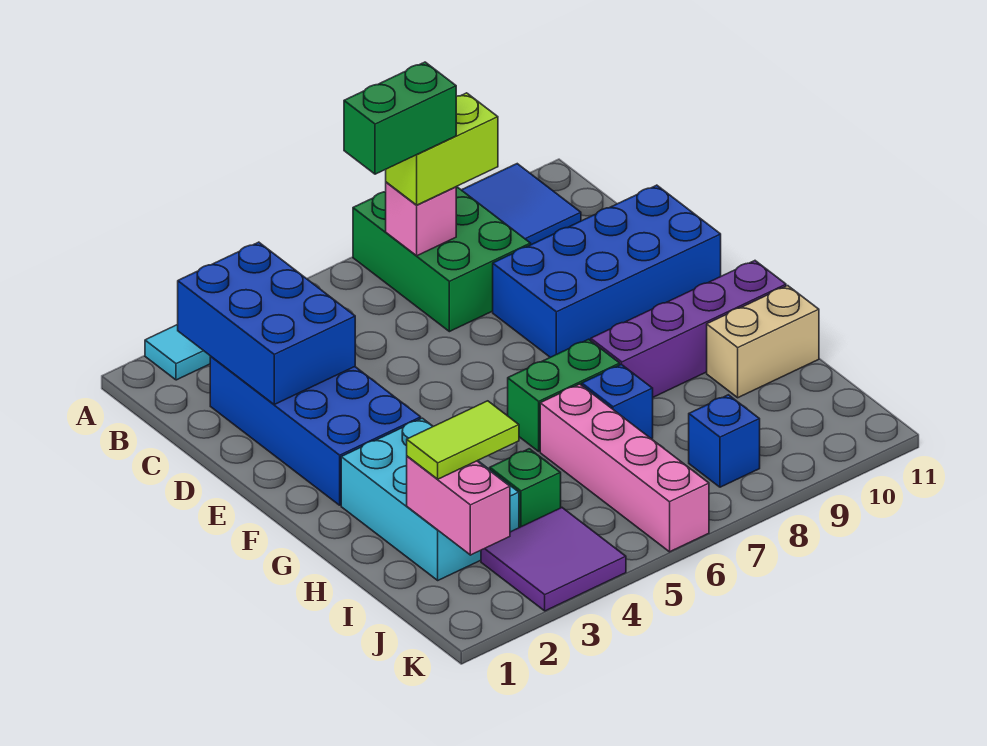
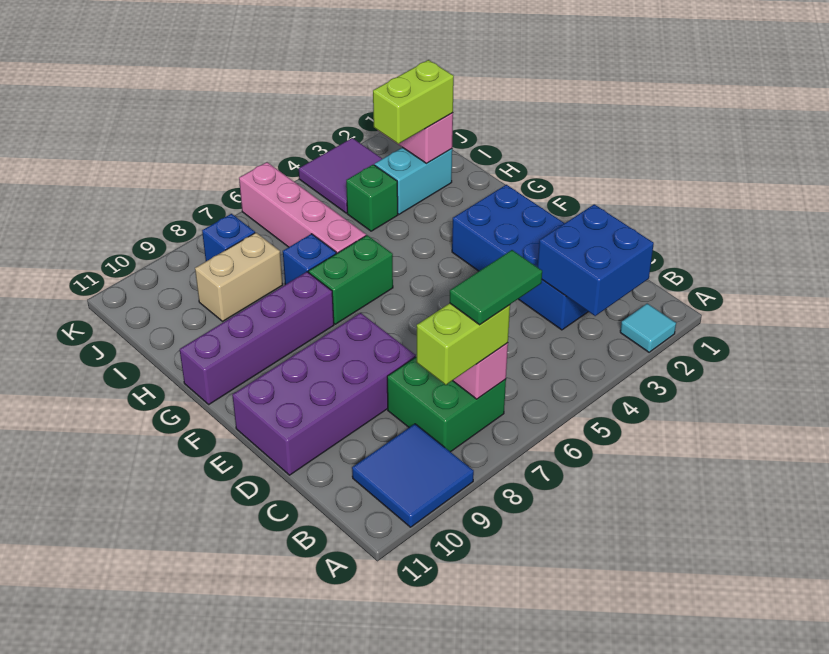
green brick A7:C8 level 1 -> green brick B7:C8 level 1
blue brick B2:D3 level 2 -> blue brick B2:C3 level 2
green brick B6:B7 level 4 -> green tile B6:B7 level 4
blue brick D8:E11 level 1 -> purple brick D8:E11 level 1
cyan brick G2:I3 level 1 -> cyan brick I2:I3 level 1
tan brick H10:H11 level 1 -> tan brick I8:I9 level 1
lime tile I2:I3 level 3 -> lime brick I2:I3 level 3

